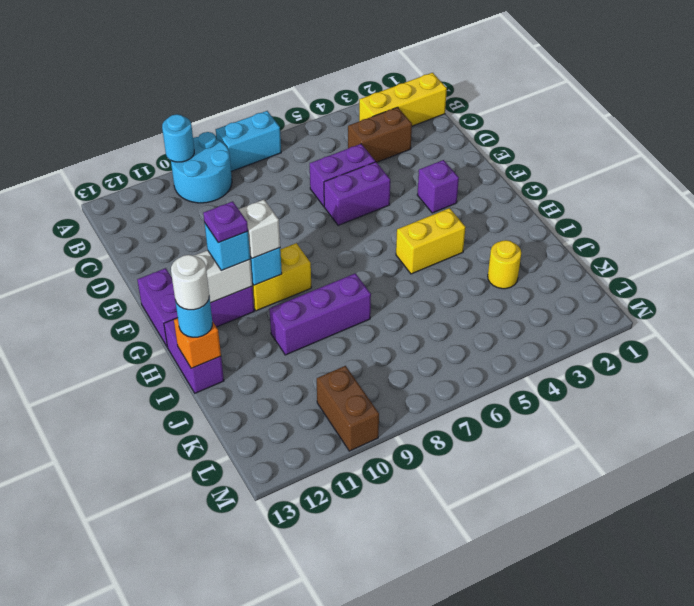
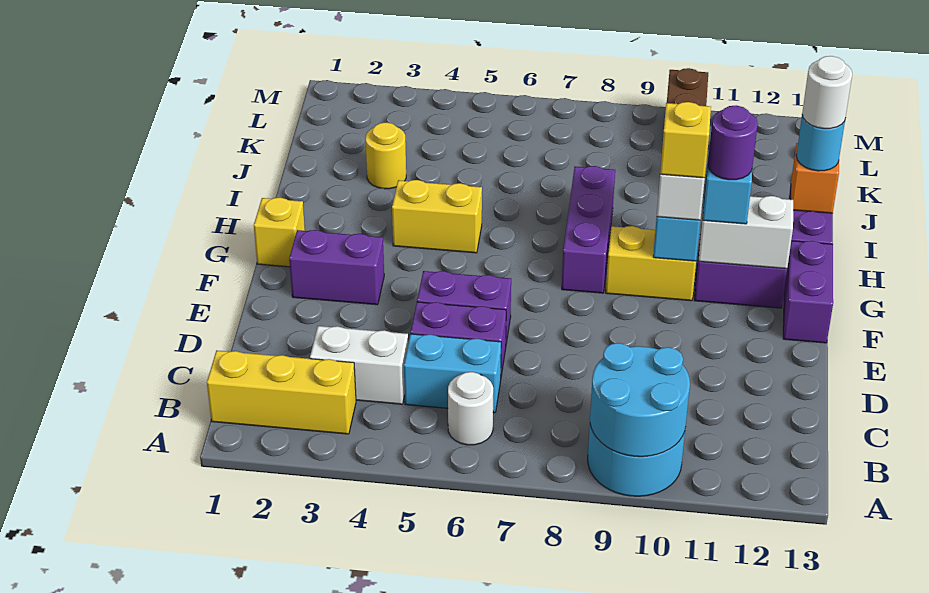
cyan brick A7:A8 level 1 -> cyan brick C5:C6 level 1
cyan round brick A10 level 2 -> cyan round brick A9:B10 level 2
none -> white round brick B6 level 1
brown brick C3:C4 level 1 -> white brick C3:C4 level 1
purple brick F3 level 1 -> purple brick F2:F3 level 1
none -> yellow brick G1 level 1
none -> yellow brick G10 level 4
purple plate G11 level 4 -> purple round brick G11 level 4
purple brick I8:I10 level 1 -> purple brick G8:I8 level 1

